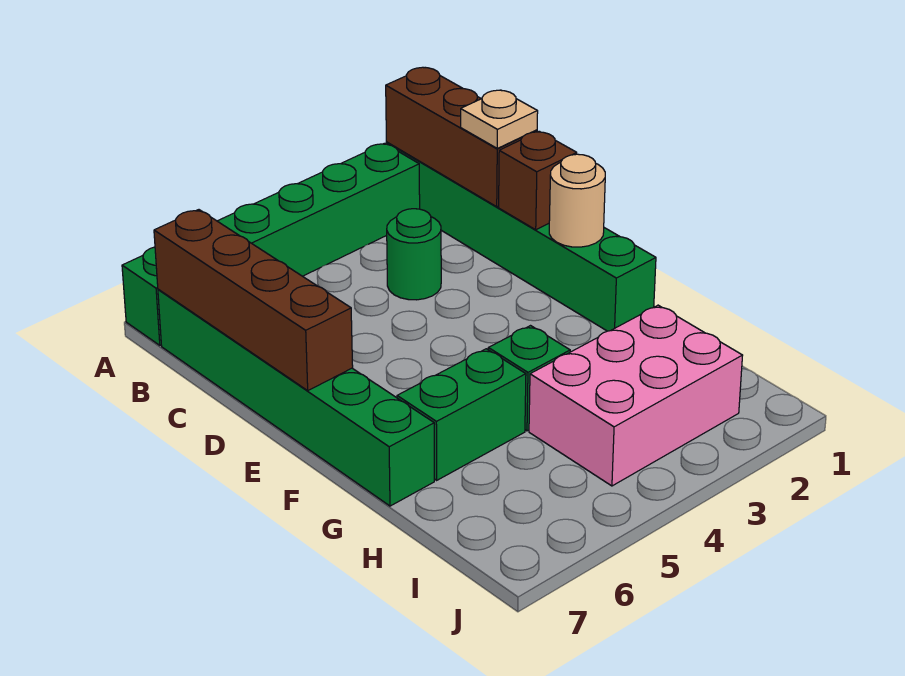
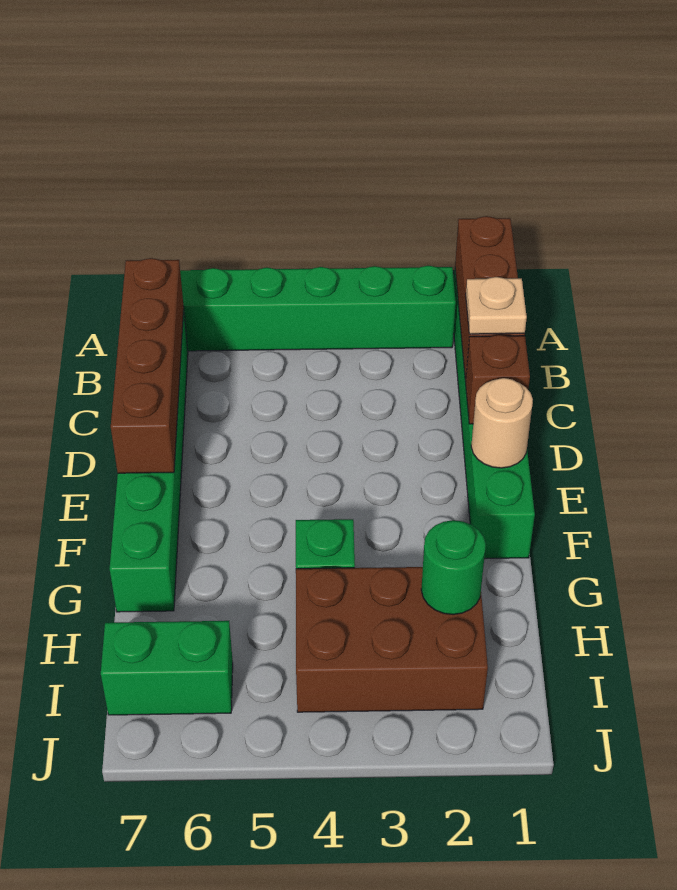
green round brick C3 level 1 -> green round brick H2 level 2
green brick G5:G6 level 1 -> green brick I6:I7 level 1
pink brick H2:I4 level 1 -> brown brick H2:I4 level 1

